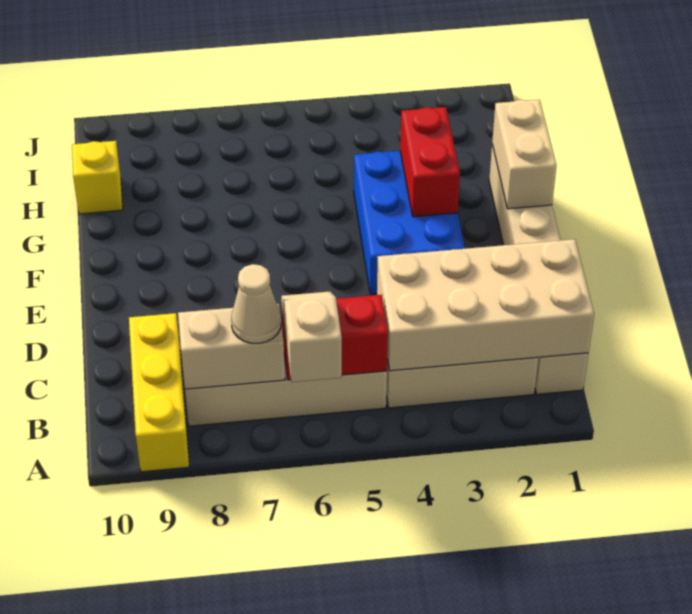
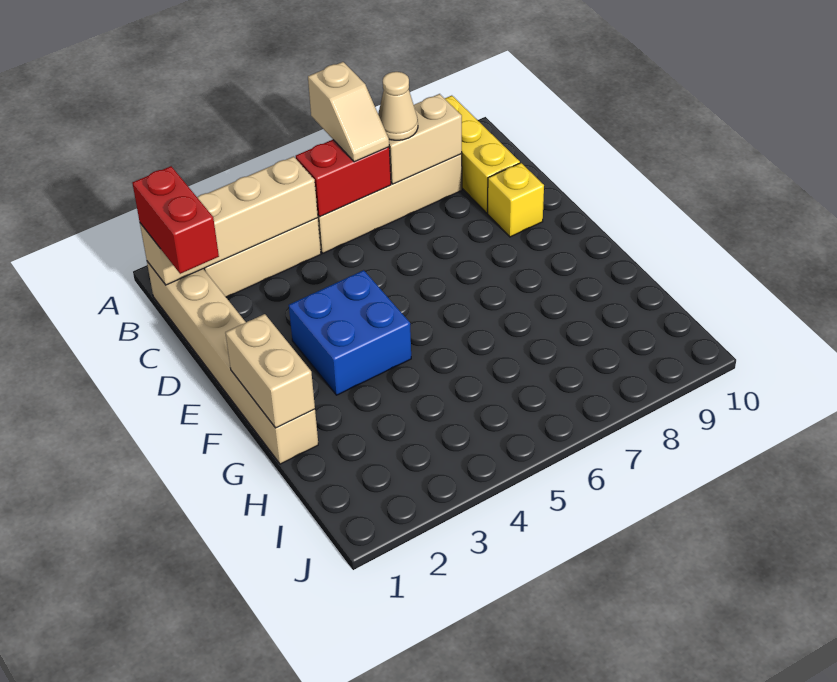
tan brick B1:C4 level 2 -> tan brick B1:B4 level 2
blue brick E3:G4 level 1 -> blue brick E3:F4 level 1
red brick F3:G3 level 2 -> red brick B1:C1 level 3
yellow brick H10 level 1 -> yellow brick D9 level 1

